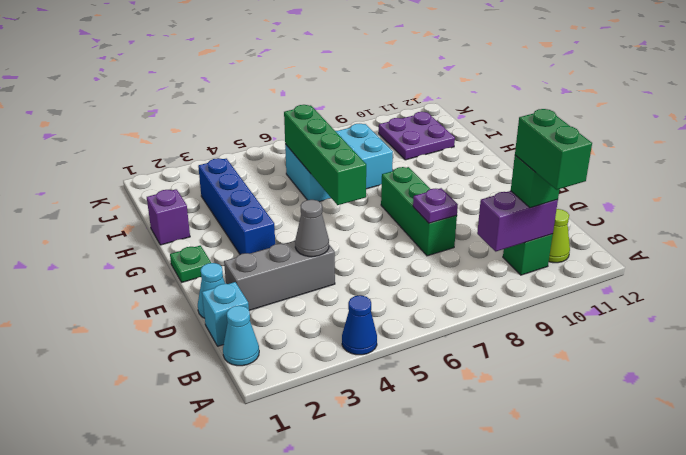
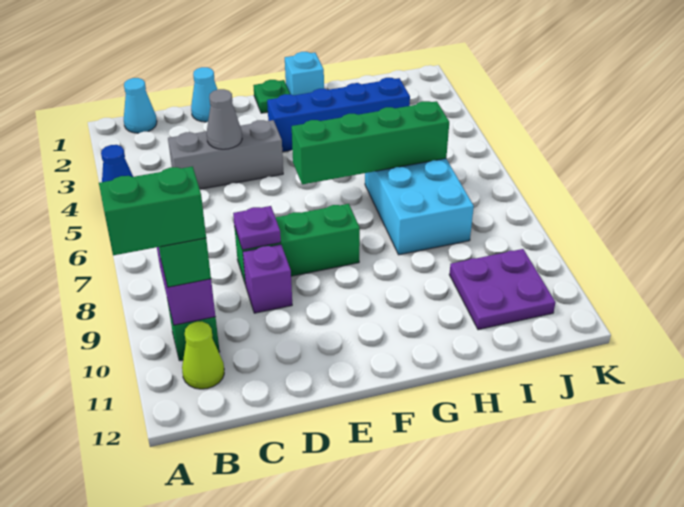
cyan brick C1 level 1 -> cyan brick G1 level 1
grey brick D2:D4 level 1 -> grey brick C4:E4 level 1
purple brick H1 level 1 -> purple brick D9 level 1

